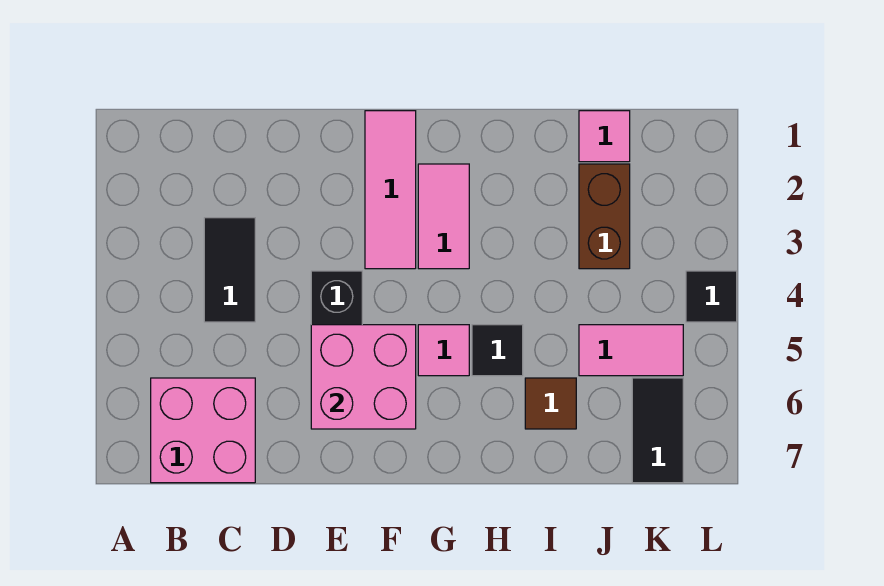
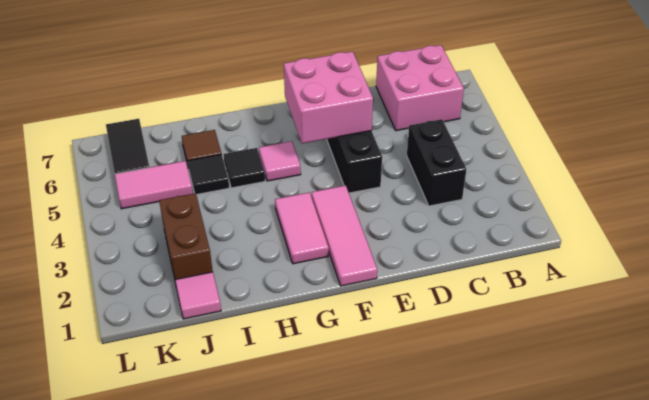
black tile C3:C4 level 1 -> black brick C3:C4 level 1
black tile L4 level 1 -> black tile I5 level 1

